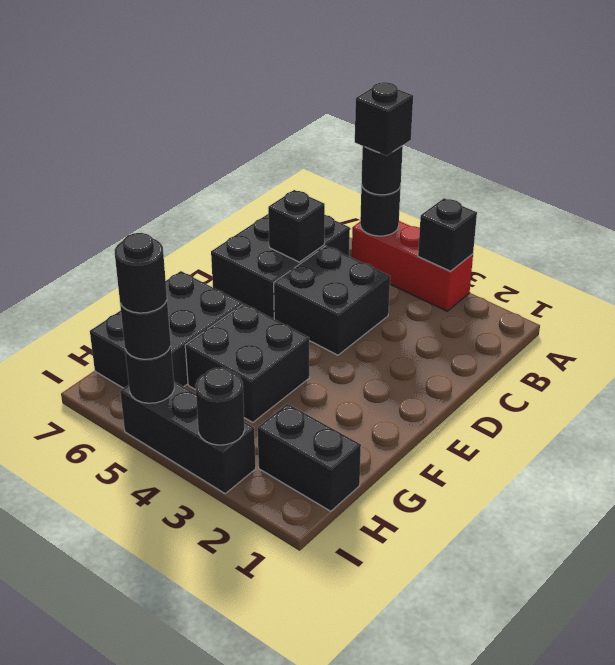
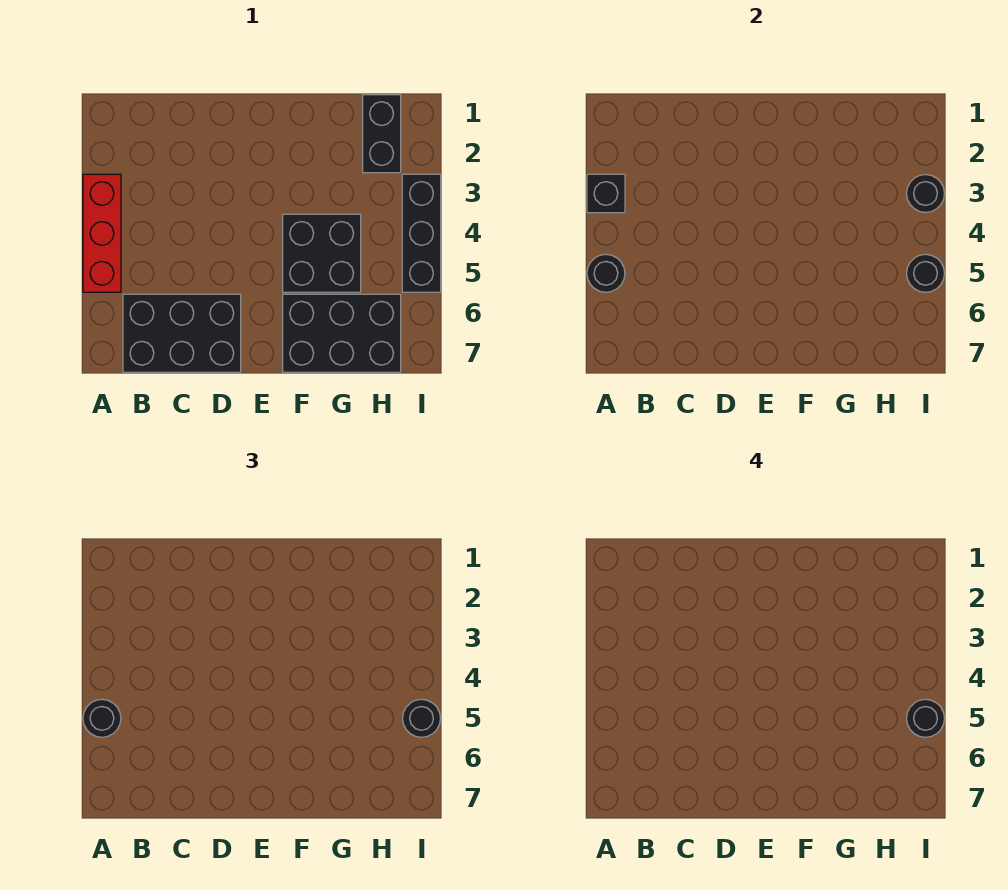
black brick A5 level 4 -> none
black brick C4:D5 level 1 -> none
black brick C6 level 2 -> none

